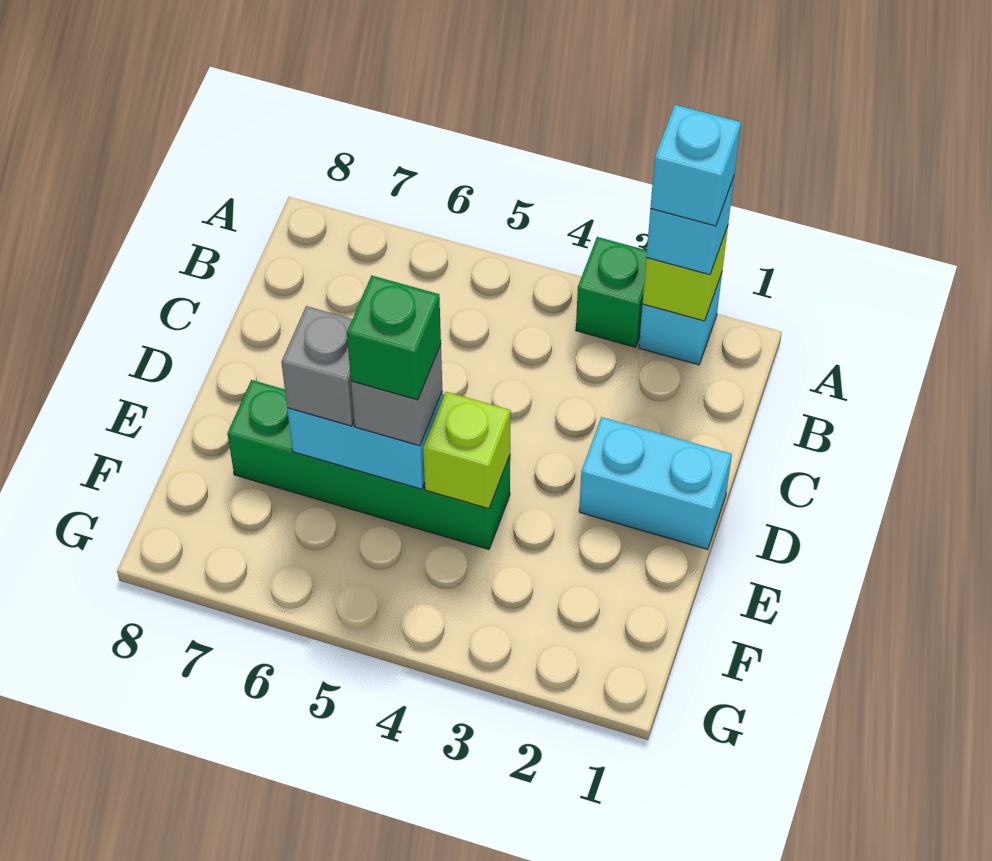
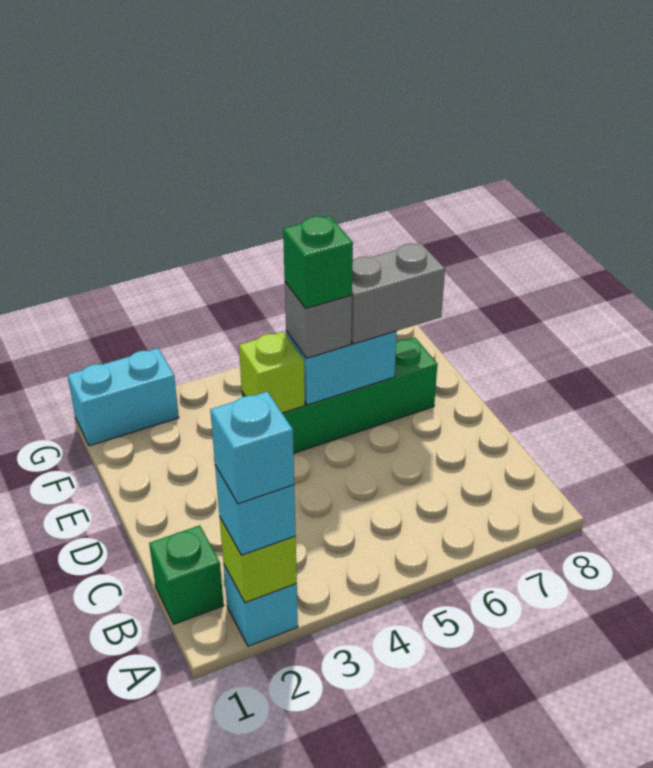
green brick A3 level 1 -> green brick B1 level 1
cyan brick D1:D2 level 1 -> cyan brick G1:G2 level 1
grey brick E6 level 3 -> grey brick E6:E7 level 3

